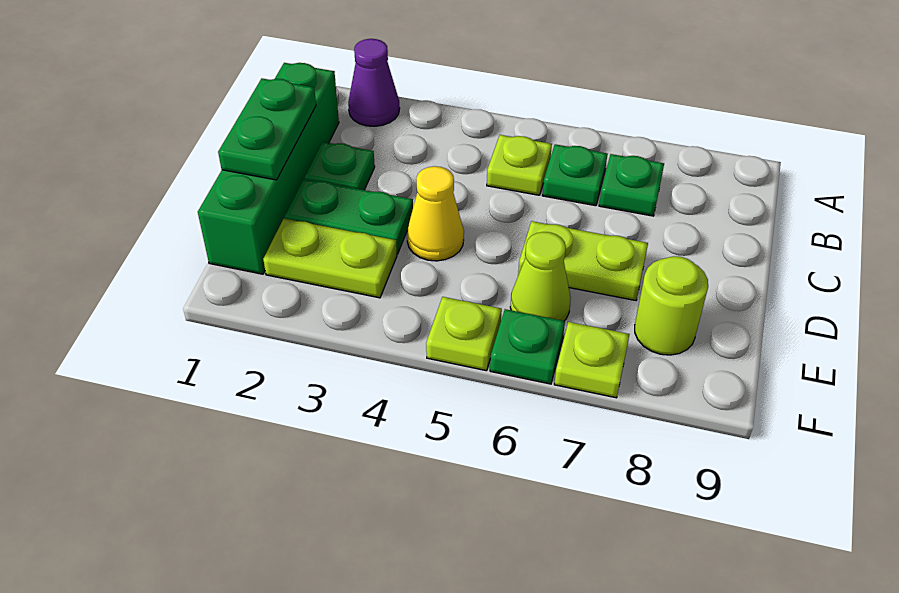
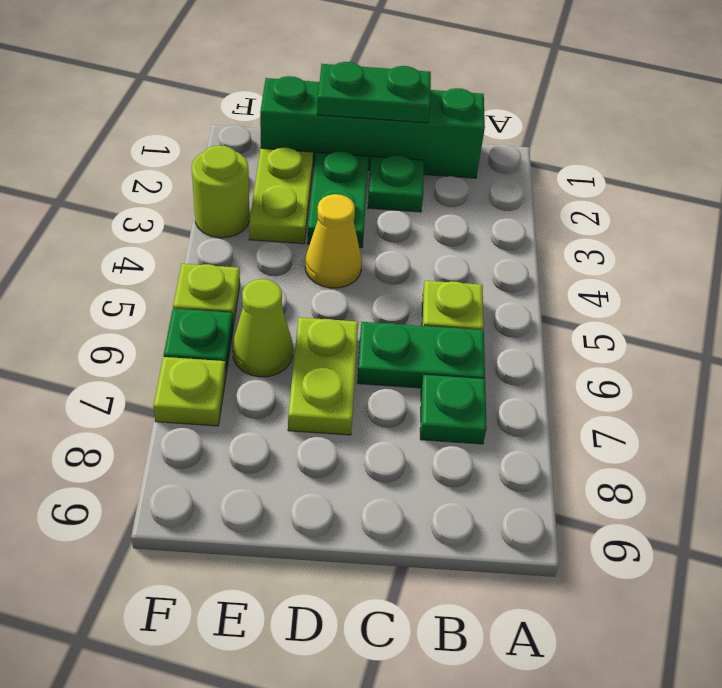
purple cone A2 level 1 -> none
green plate B6 level 1 -> green plate B6:C6 level 1
lime round brick E8 level 1 -> lime round brick F3 level 1

